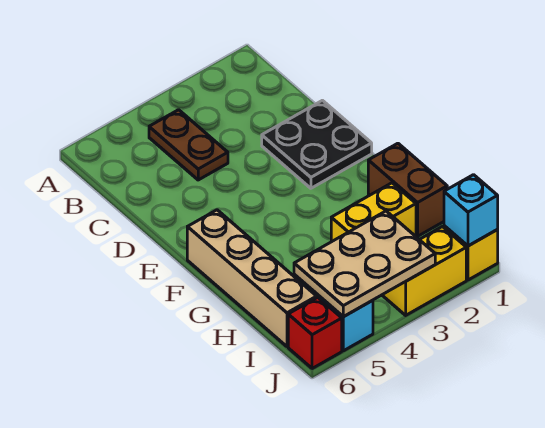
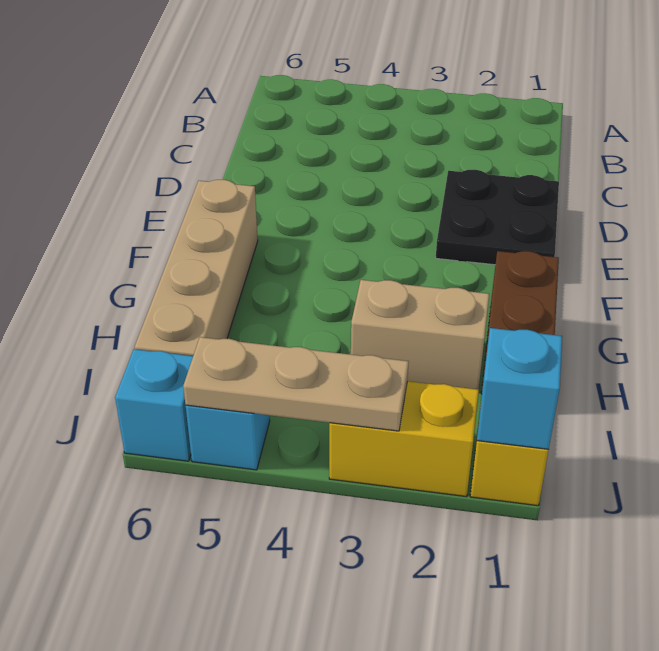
brown plate B4:C4 level 1 -> none
yellow brick H2:H3 level 1 -> tan brick H2:H3 level 1
tan plate I3:J5 level 2 -> tan plate J3:J5 level 2
red brick J6 level 1 -> cyan brick J6 level 1

